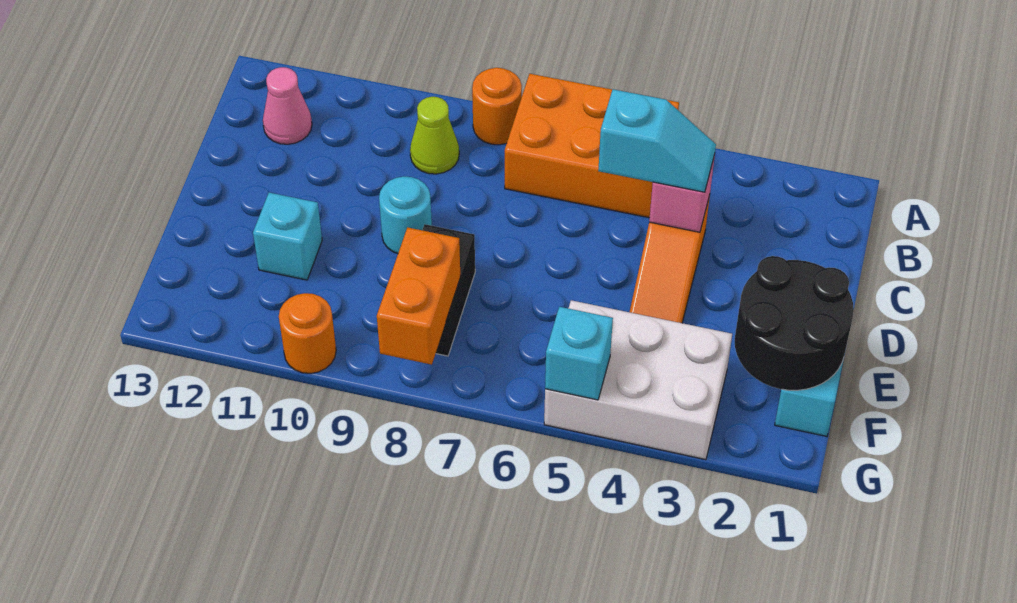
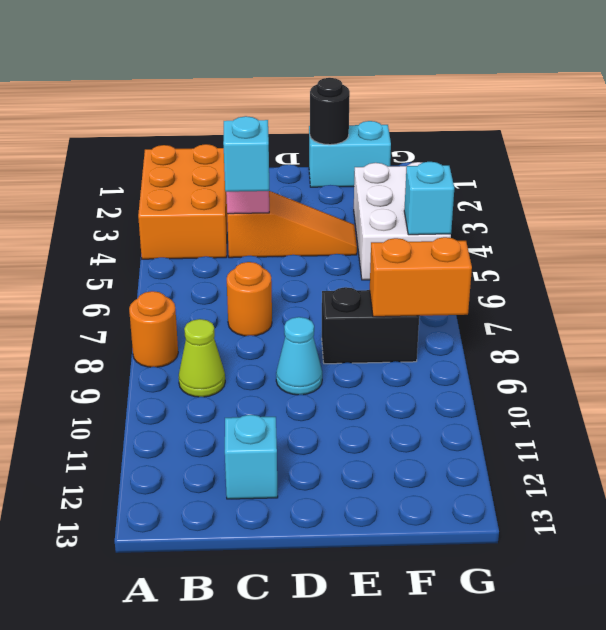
orange brick A5:B7 level 1 -> orange brick A2:B4 level 1
pink cone B12 level 1 -> none
cyan round brick D9 level 1 -> cyan cone D9 level 1
black round brick E1:F2 level 2 -> black round brick E1 level 2
cyan brick E11 level 1 -> cyan brick C12 level 1
orange round brick G10 level 1 -> orange round brick C7 level 1

